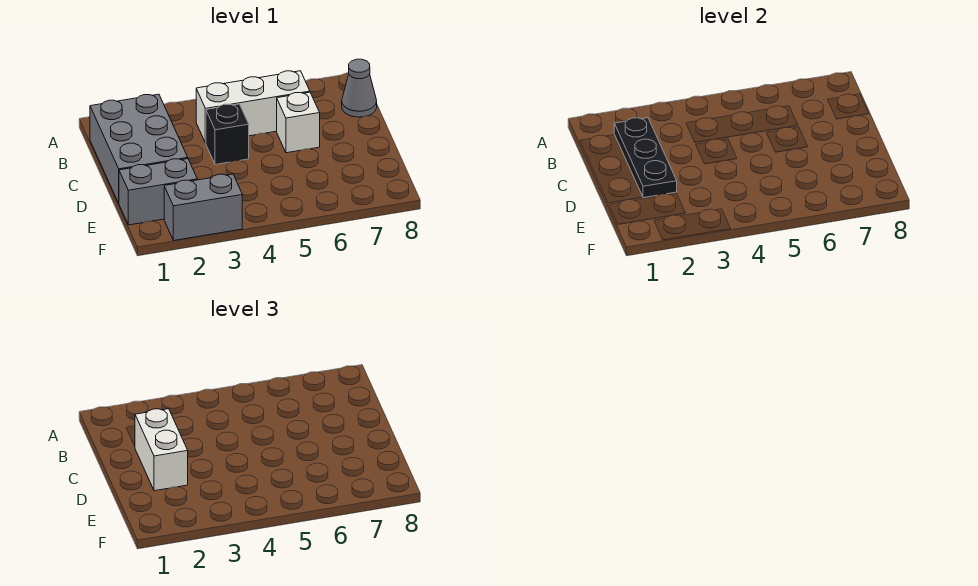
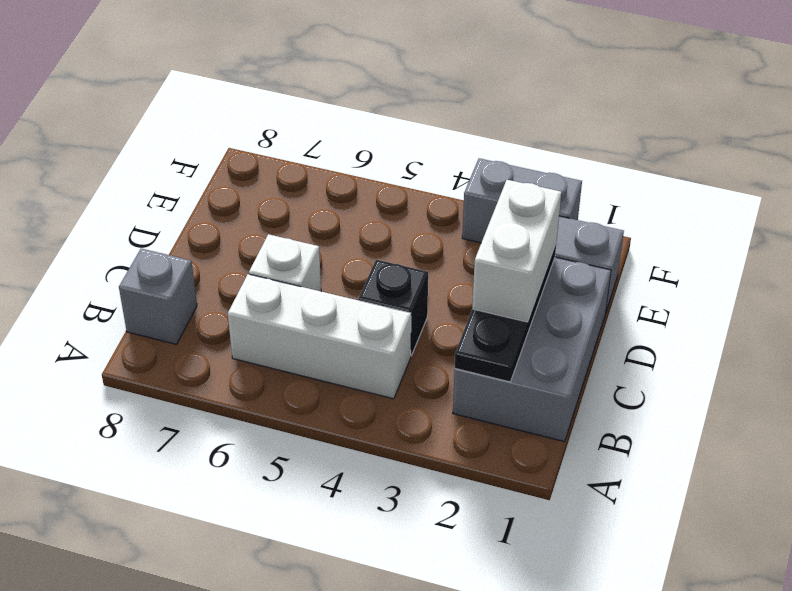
grey cone B8 level 1 -> grey brick B8 level 1

